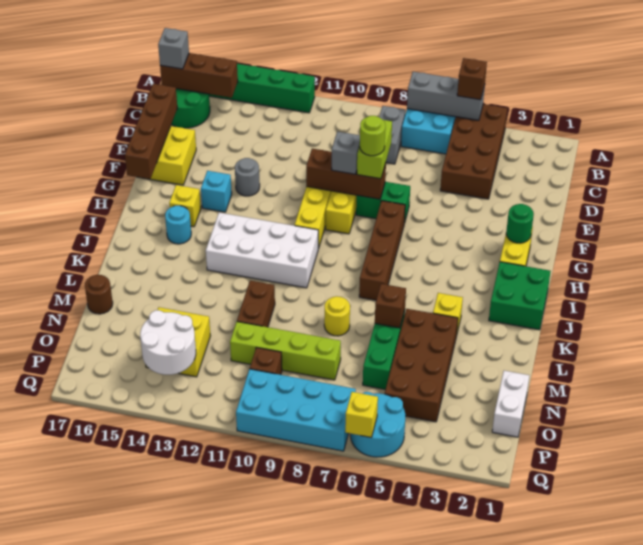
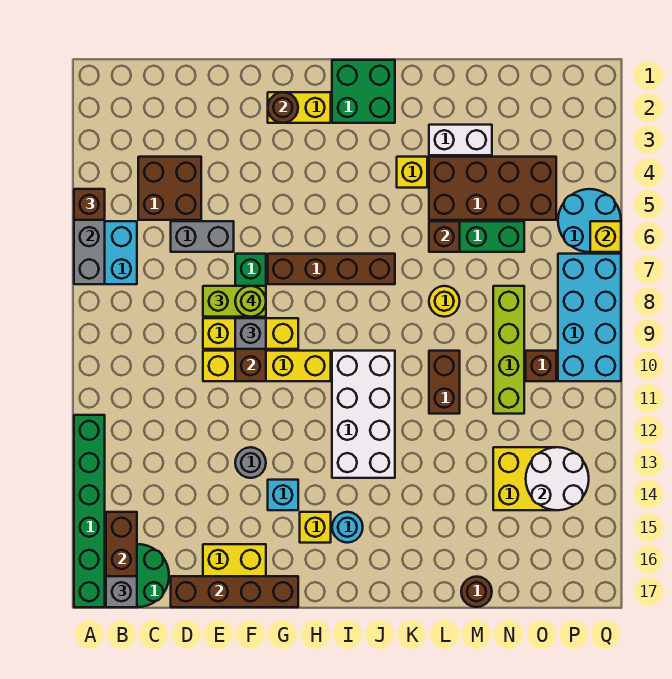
brown brick A4:D5 level 1 -> brown brick C4:D5 level 1
grey brick B8:C8 level 1 -> grey brick D6:E6 level 1
green round brick G2 level 2 -> brown round brick G2 level 2
brown brick L11:M11 level 1 -> brown brick L10:L11 level 1
white brick N1:O1 level 1 -> white brick L3:M3 level 1

